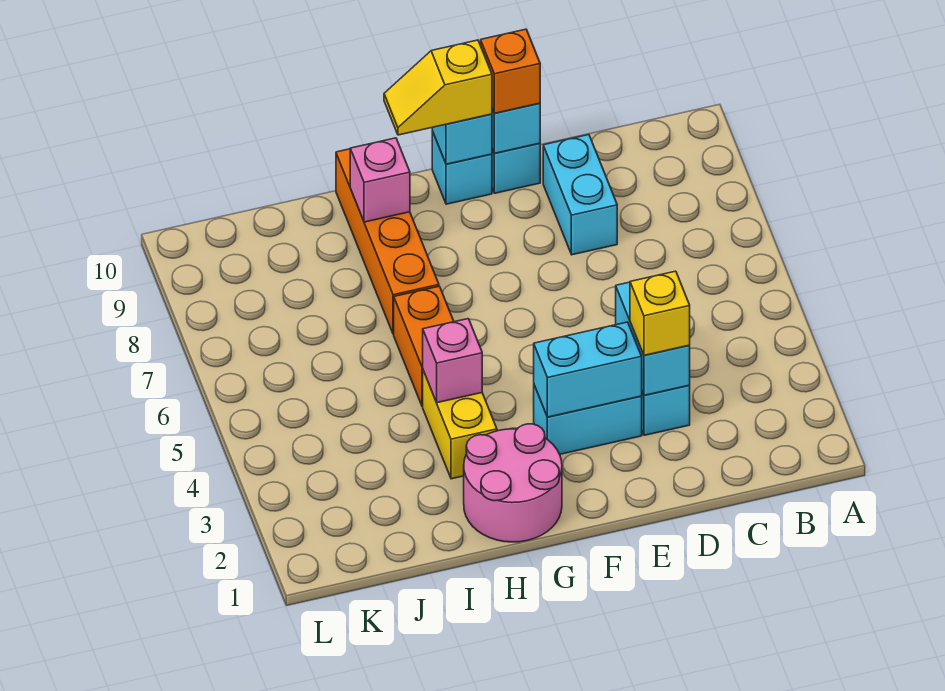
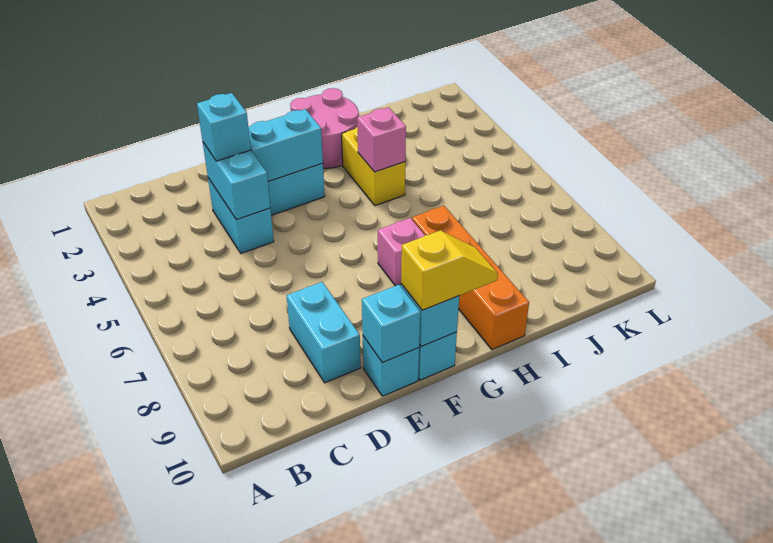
yellow brick D3 level 3 -> cyan brick D3 level 3
orange brick E10 level 3 -> none
orange brick H5:H6 level 1 -> none
pink brick H9 level 2 -> pink brick G7 level 1

